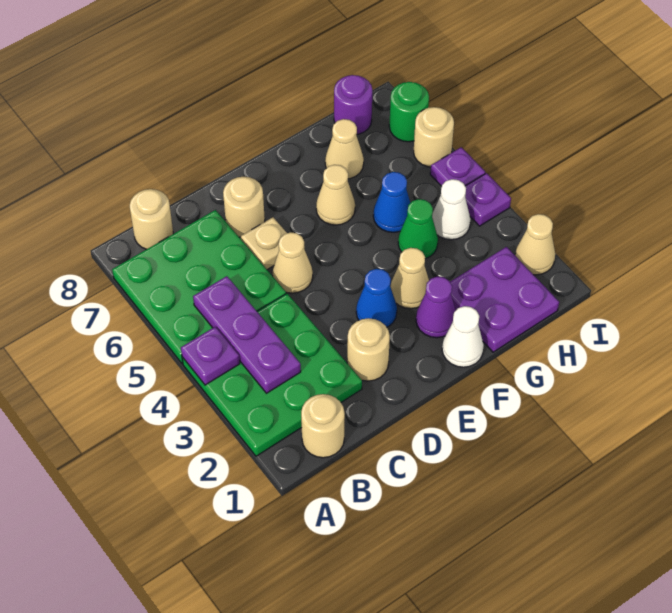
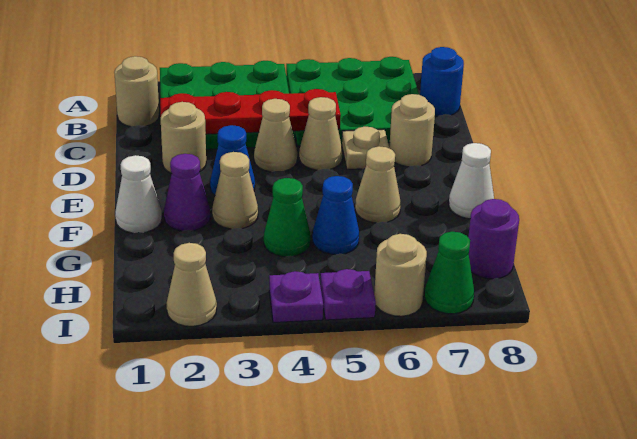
purple plate A4 level 2 -> none
purple plate B3:B5 level 2 -> none
tan round brick B8 level 1 -> blue round brick B8 level 1
none -> red plate C2:C5 level 2
purple plate G1:H2 level 1 -> none
tan cone G7 level 1 -> tan cone D4 level 1
white cone H4 level 1 -> white cone F8 level 1
green round brick I7 level 1 -> green cone I7 level 1

